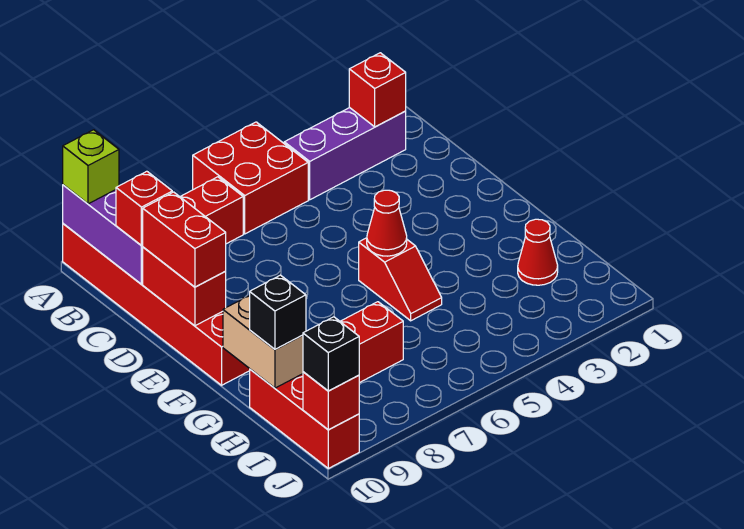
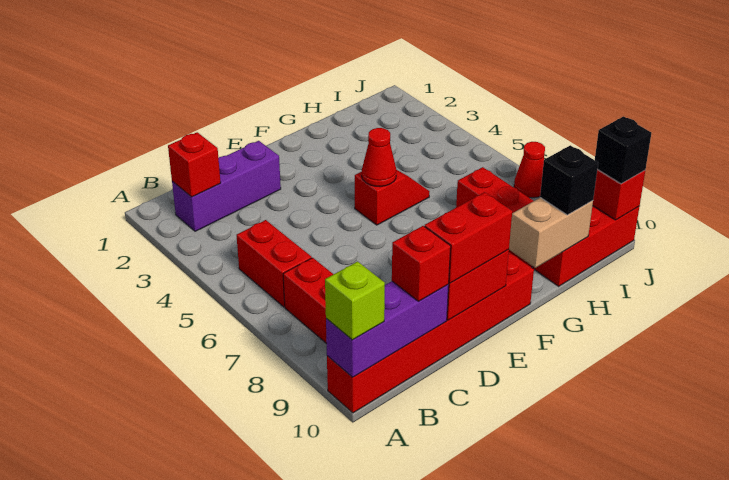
red brick A5:B6 level 1 -> red brick B5:B6 level 1
purple brick B2:B4 level 1 -> purple brick B2:D2 level 1
red cone H2 level 1 -> red cone J7 level 1

